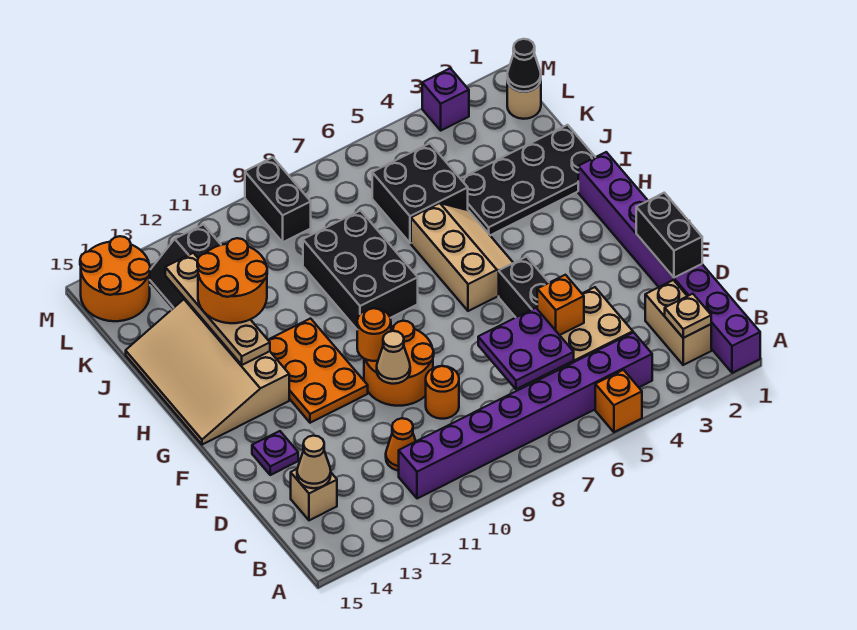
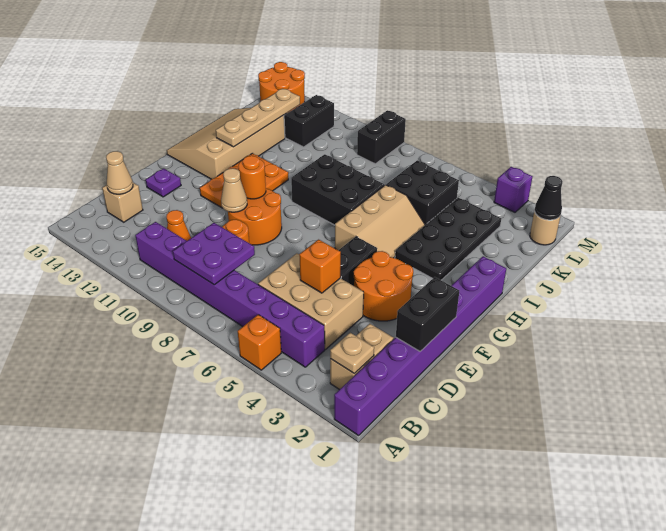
purple plate C6:D7 level 2 -> purple plate B8:C9 level 2
black brick H8:J9 level 1 -> black brick H7:I9 level 1
black plate I1:J4 level 1 -> black plate H3:K4 level 1
orange round brick I12:J13 level 3 -> orange round brick E3:F4 level 1

